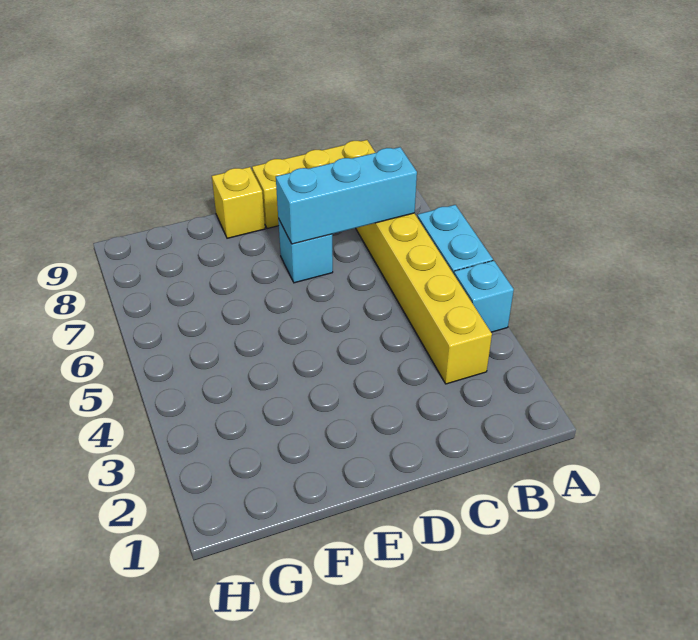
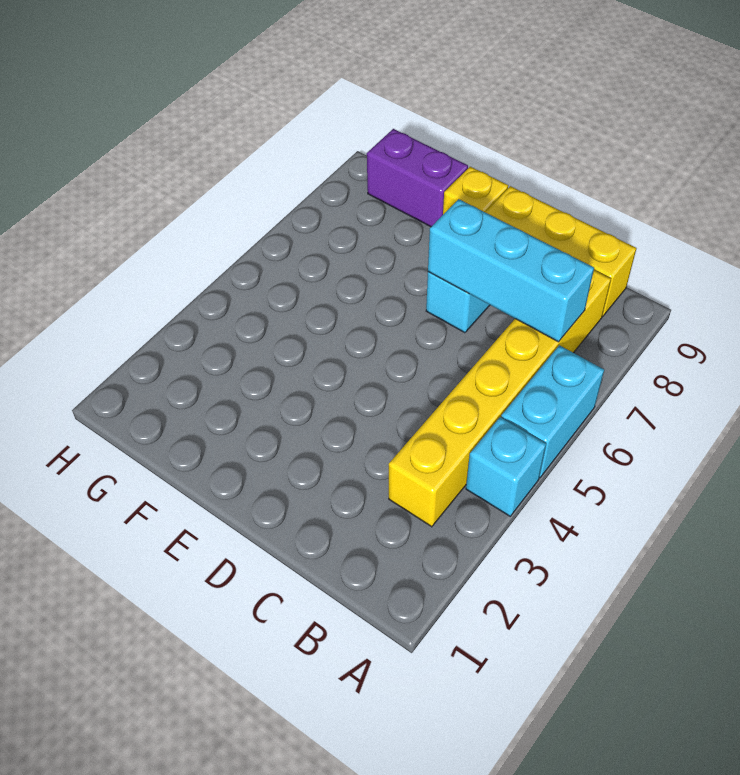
none -> purple brick F9:G9 level 1

